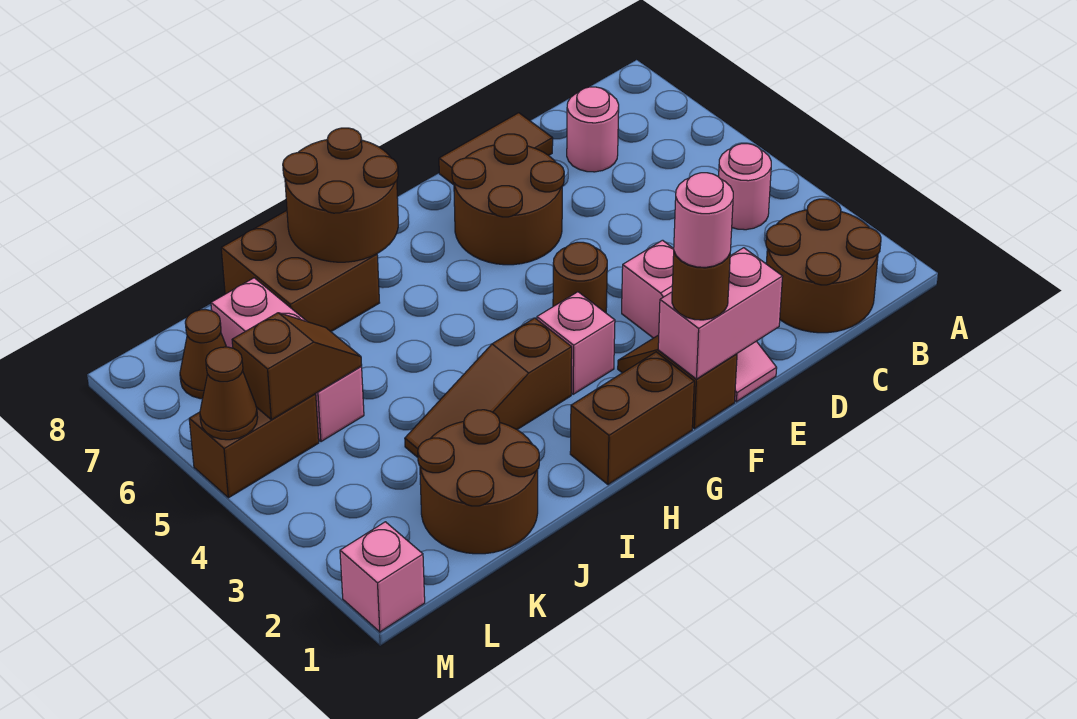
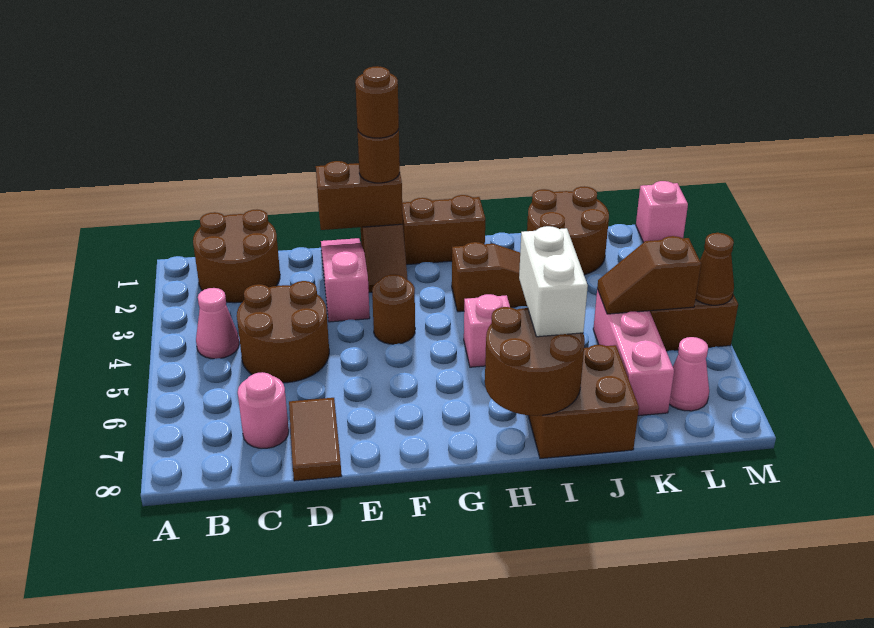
pink round brick B4 level 1 -> pink cone B4 level 1
brown tile D8:E8 level 1 -> brown tile D7:D8 level 1
pink brick E1:F1 level 2 -> brown brick E1:F1 level 2
brown round brick E6:F7 level 1 -> brown round brick C4:D5 level 1
pink round brick F1 level 4 -> brown round brick F1 level 4
pink brick G3 level 1 -> pink brick H5 level 1
none -> white brick I6:I7 level 3
brown cone L7 level 1 -> pink cone L7 level 1

